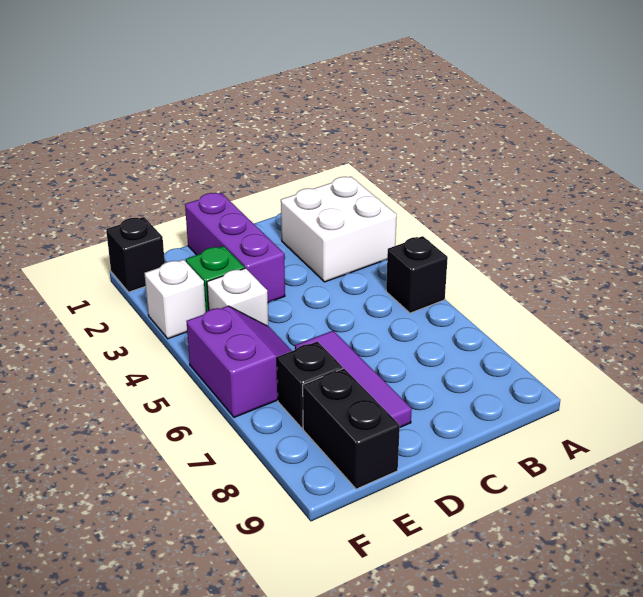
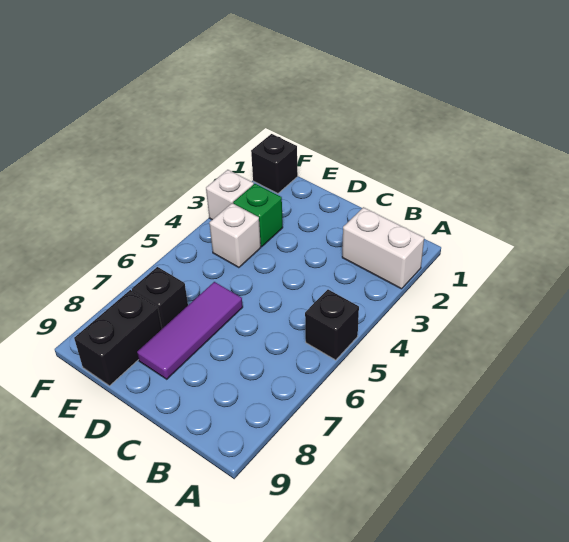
white brick A2:B3 level 1 -> white brick A2:B2 level 1
purple brick D1:D3 level 1 -> none
purple slope E5:F6 level 1 top F -> none

